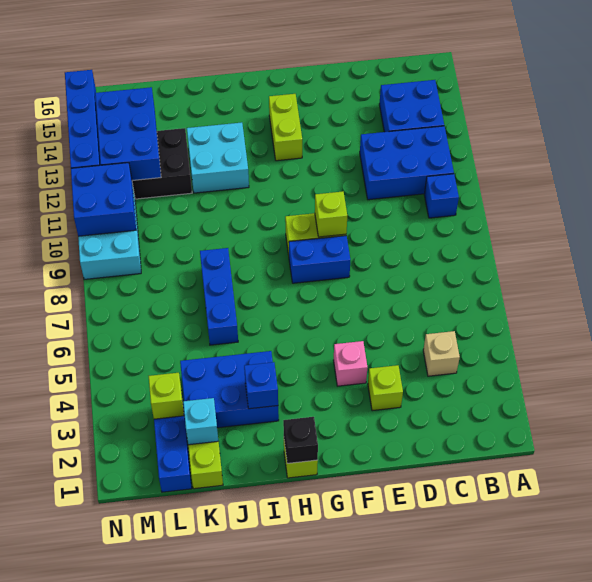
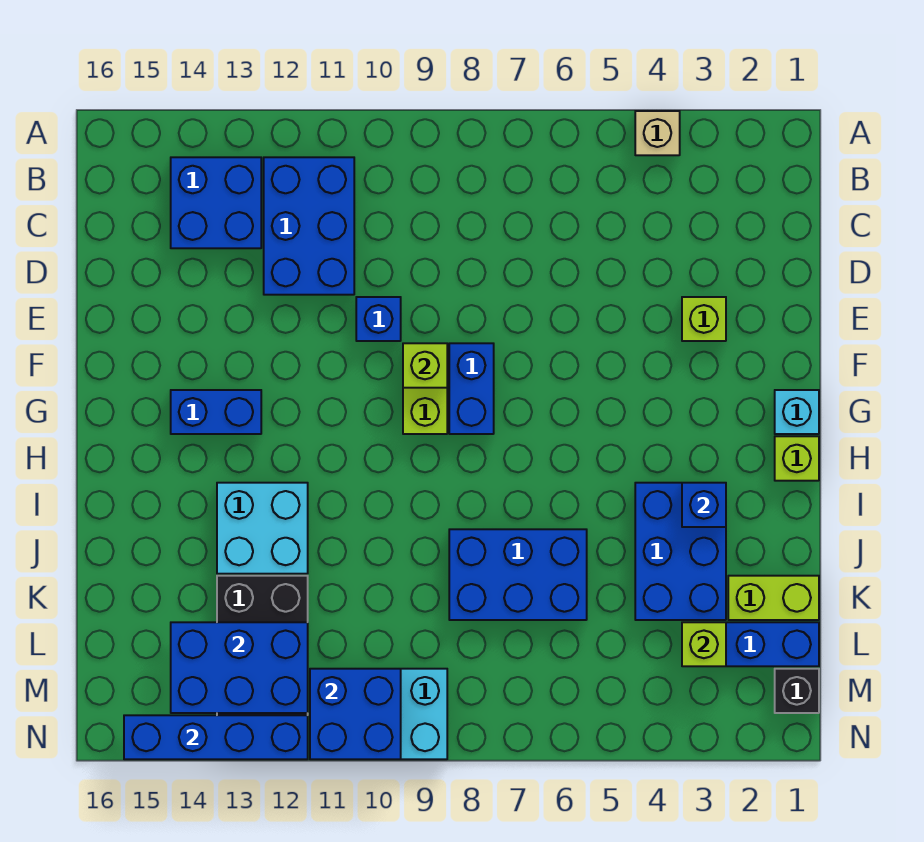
blue brick B10 level 1 -> blue brick E10 level 1
tan brick C4 level 1 -> tan brick A4 level 1
pink brick F4 level 1 -> none
lime brick G13:G14 level 1 -> blue brick G13:G14 level 1
black brick H1 level 2 -> black brick M1 level 1
blue brick J6:J8 level 1 -> blue brick J6:K8 level 1
cyan brick K2 level 2 -> cyan brick G1 level 1

